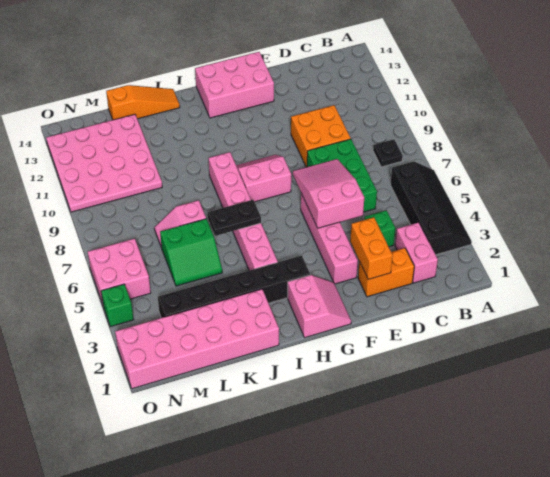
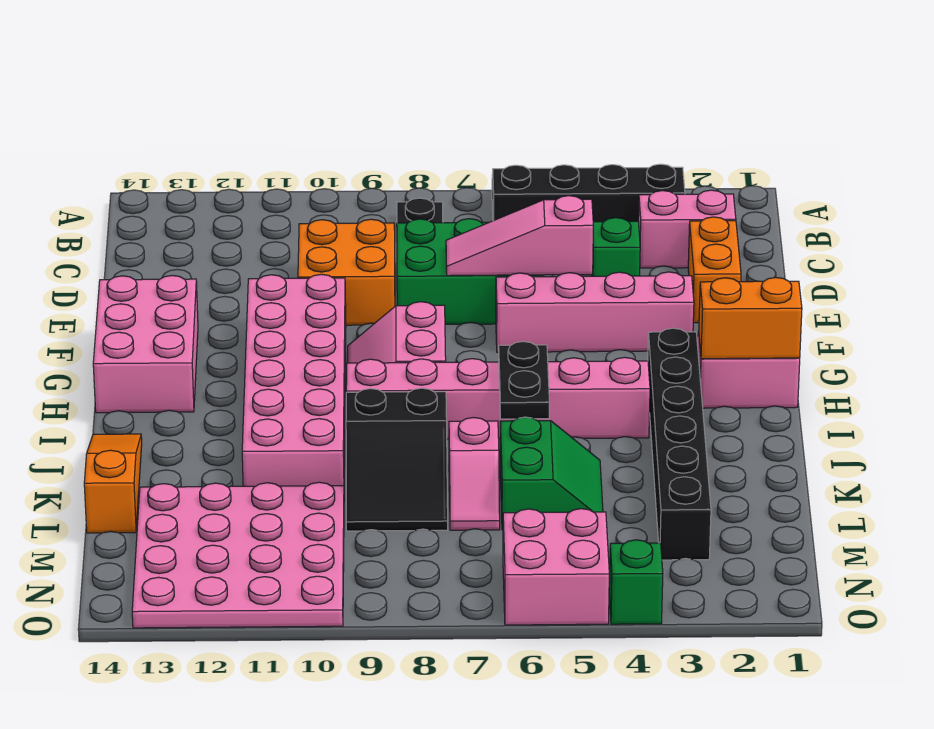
orange brick E2:E3 level 2 -> orange brick H1:H2 level 2
pink slope E5:F7 level 2 top 5 -> pink slope E5:E7 level 2 top 5
pink brick J1:O2 level 1 -> pink brick F10:K11 level 1
none -> black slope J8:L9 level 1 top J

